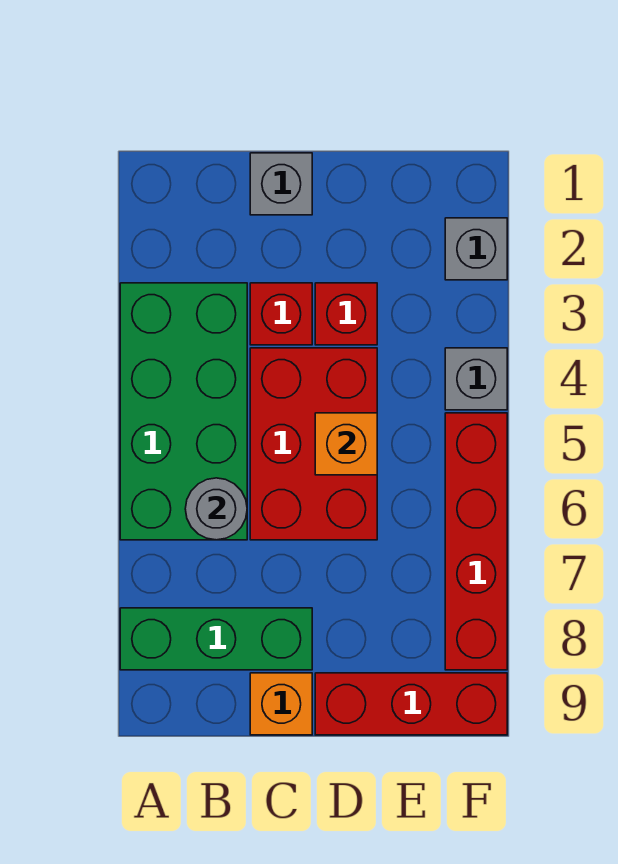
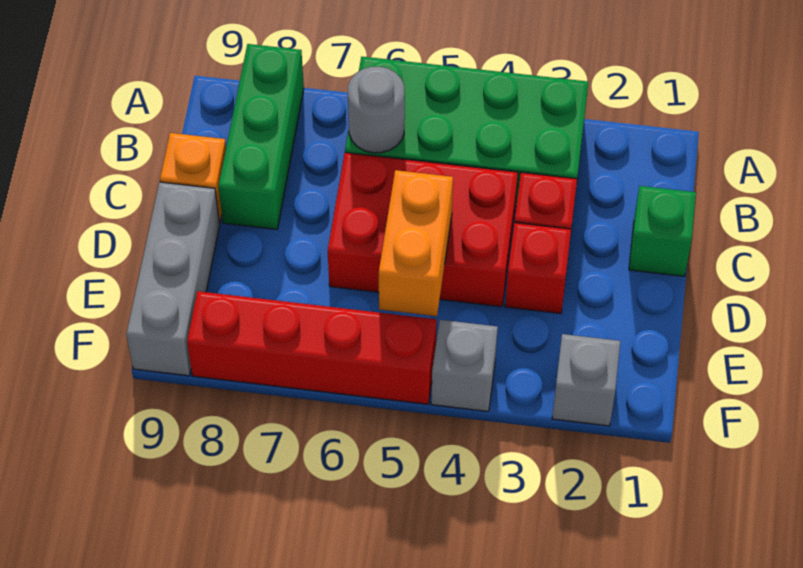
grey brick C1 level 1 -> green brick C1 level 1
orange brick D5 level 2 -> orange brick D5:E5 level 2
red brick D9:F9 level 1 -> grey brick D9:F9 level 1

